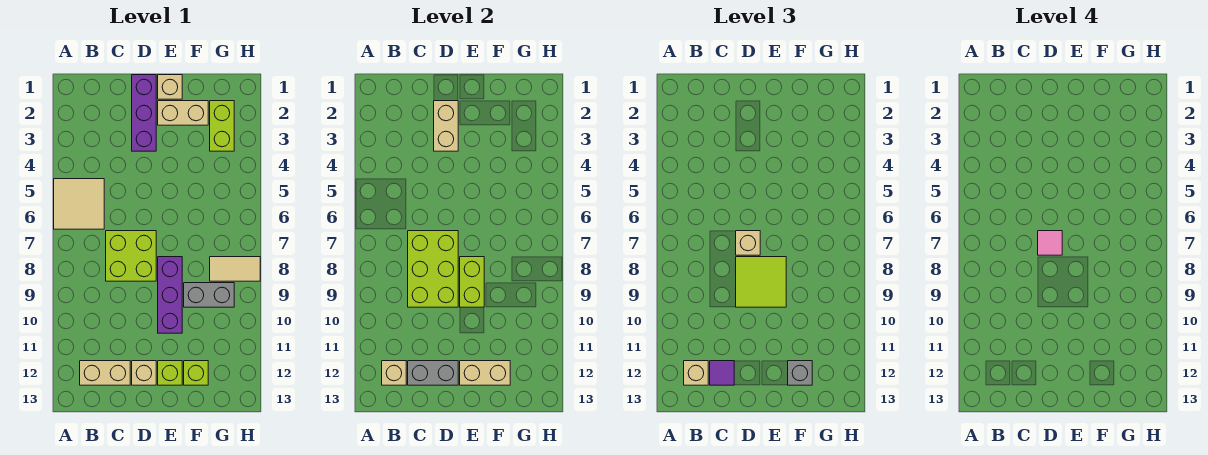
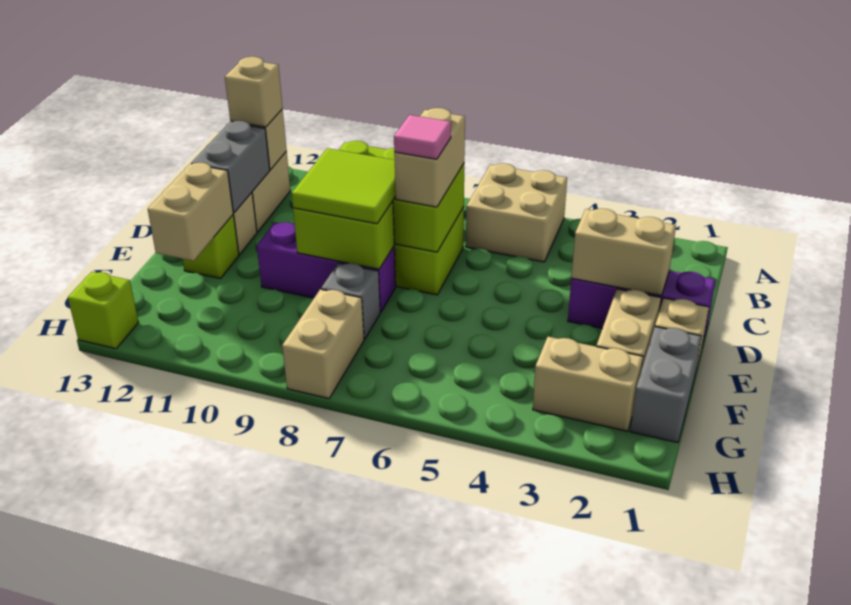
tan tile A5:B6 level 1 -> tan brick A5:B6 level 1
purple tile C12 level 3 -> none
tan brick D7 level 3 -> tan brick C7:D7 level 3
grey brick F9:G9 level 1 -> grey brick F1:G1 level 1
lime brick F12 level 1 -> lime brick H13 level 1
grey brick F12 level 3 -> grey brick F8 level 1
lime brick G2:G3 level 1 -> tan brick G2:G3 level 1
tan tile G8:H8 level 1 -> tan brick G8:H8 level 1

